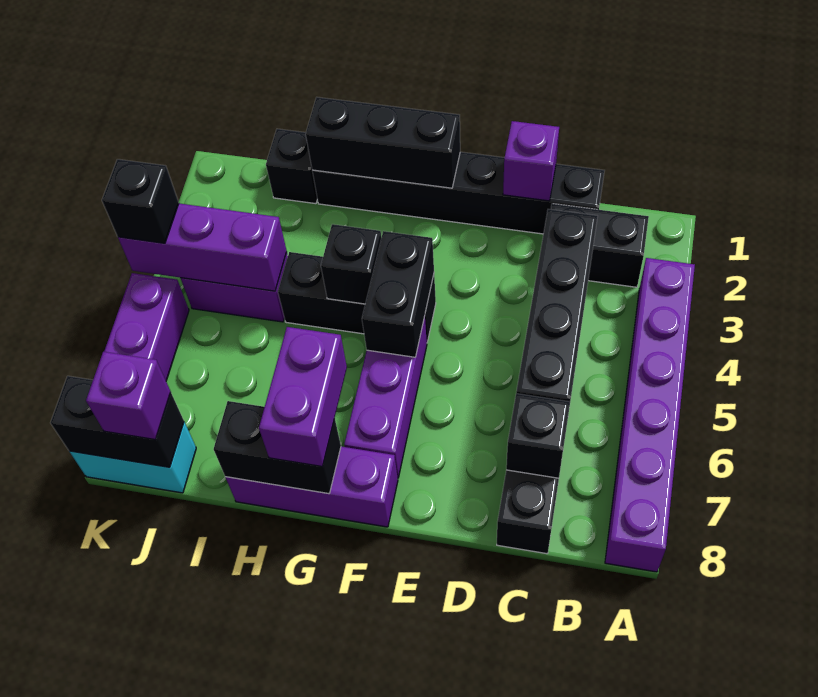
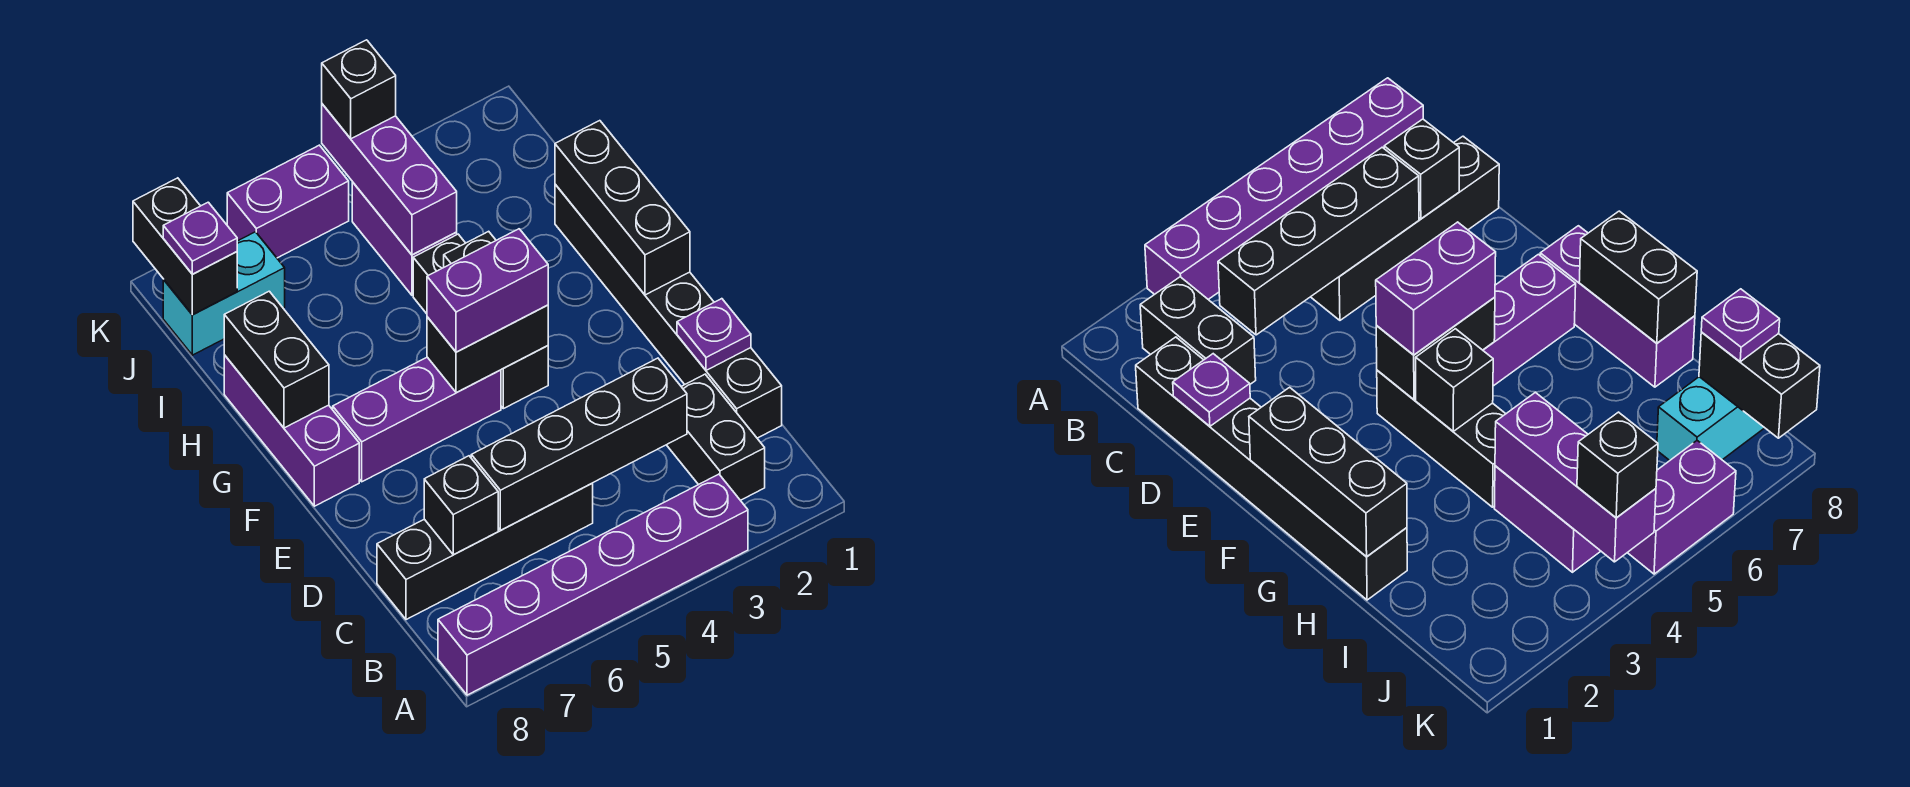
purple brick D1 level 2 -> purple plate D1 level 2
purple brick G7:G8 level 3 -> purple brick F4:F5 level 3
black brick I1 level 1 -> none
cyan brick J8:K8 level 1 -> cyan brick J7:J8 level 1
purple brick J8 level 3 -> purple plate J8 level 3

